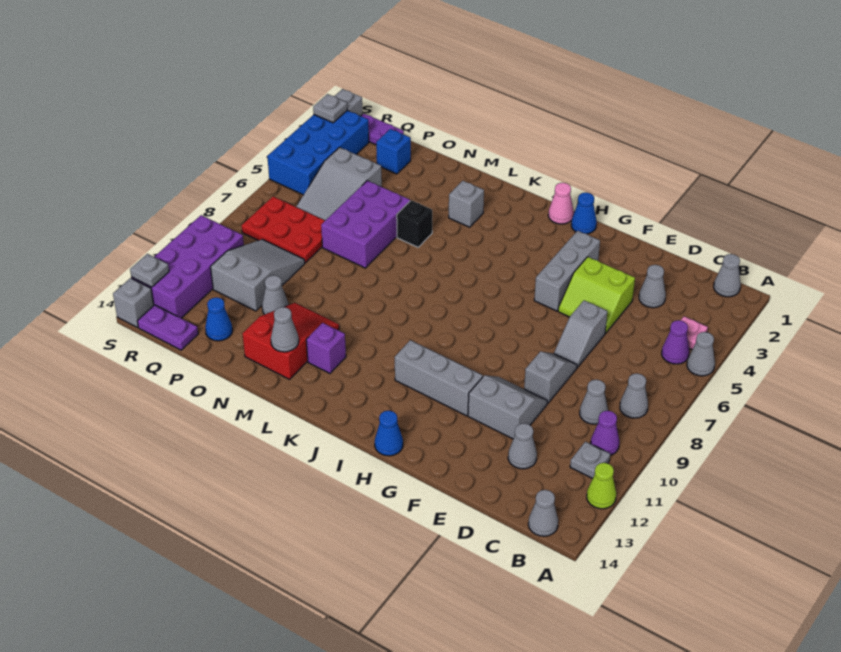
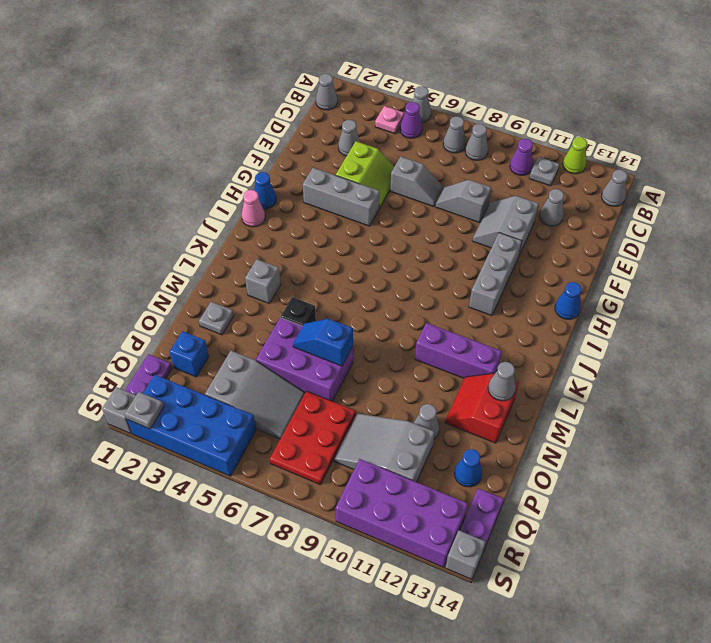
grey cone C9 level 1 -> grey cone B7 level 1
purple brick L12 level 1 -> purple brick L10:L12 level 1
red slope M11:N13 level 1 top 13 -> red slope M12:N13 level 1 top 13
none -> blue slope N6:N7 level 2 top 7
grey plate S13 level 2 -> grey plate N2 level 1

